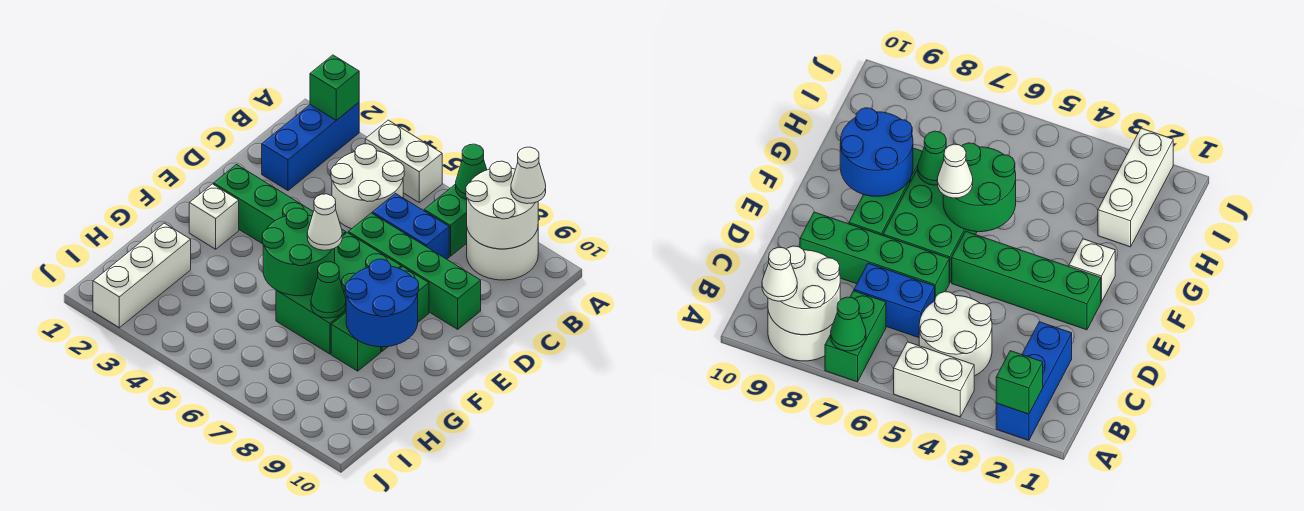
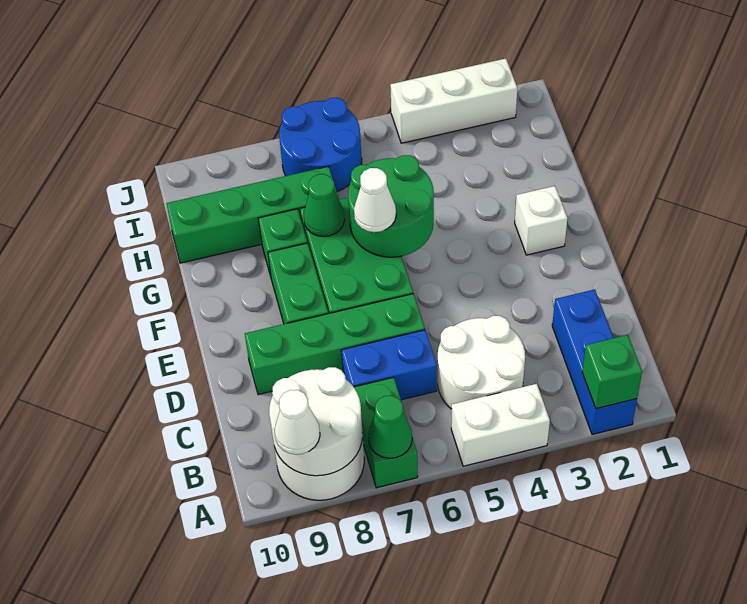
green brick E2:E5 level 1 -> green brick H7:H10 level 1
blue round brick F8:G9 level 2 -> blue round brick I6:J7 level 1
white brick H2:J2 level 1 -> white brick J2:J4 level 1

